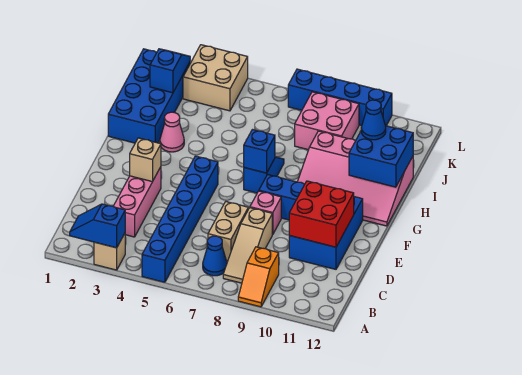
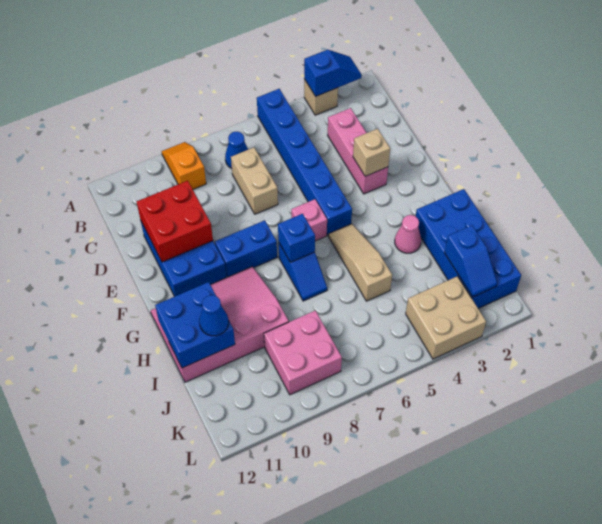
tan slope B8:D8 level 1 top D -> tan slope G5:I5 level 1 top I
pink brick E8 level 1 -> pink brick F6 level 1
blue brick L7:L10 level 1 -> none

